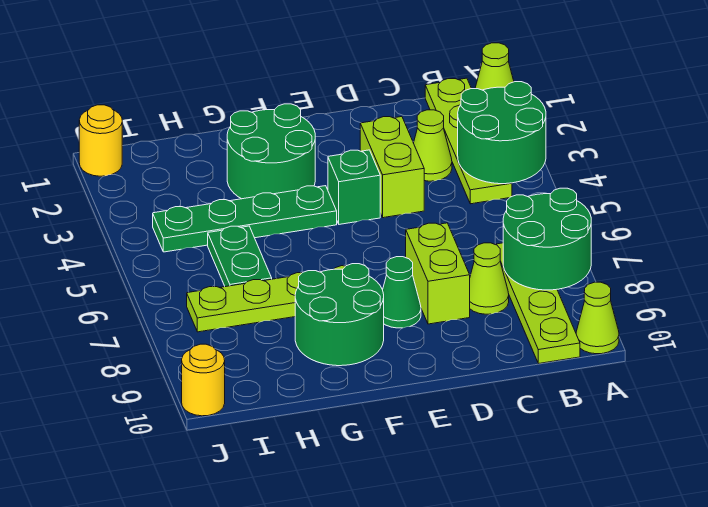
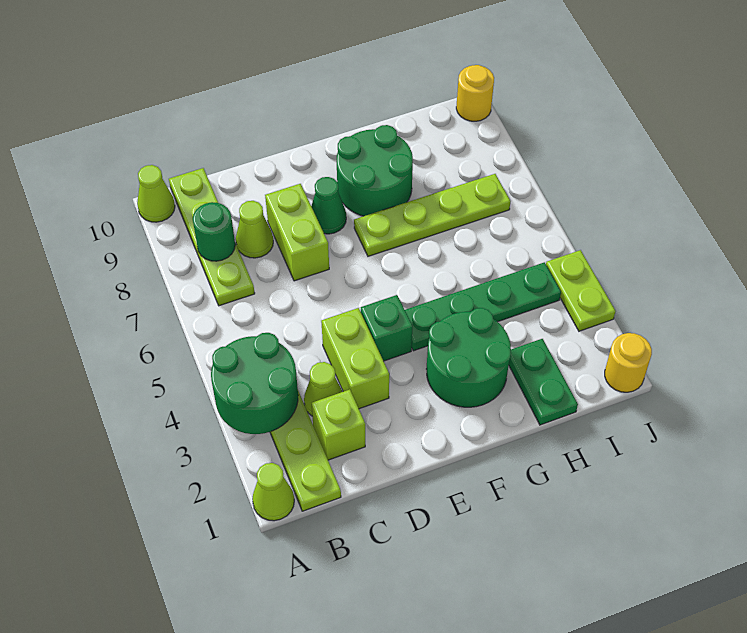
green round brick A7:B8 level 2 -> green round brick B8 level 2
none -> lime brick C2 level 1
green plate H5:H6 level 1 -> green plate H1:H2 level 1
none -> lime plate J3:J4 level 1

